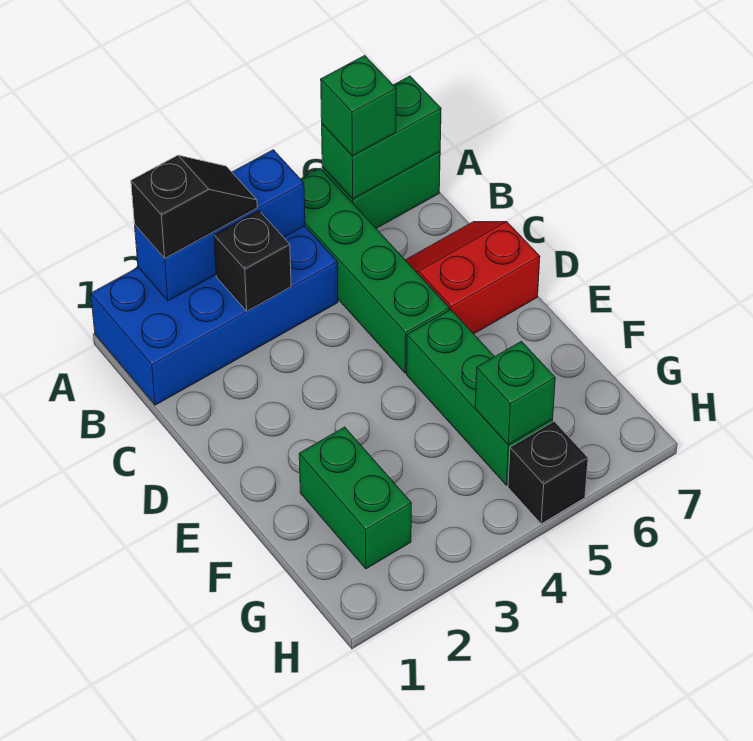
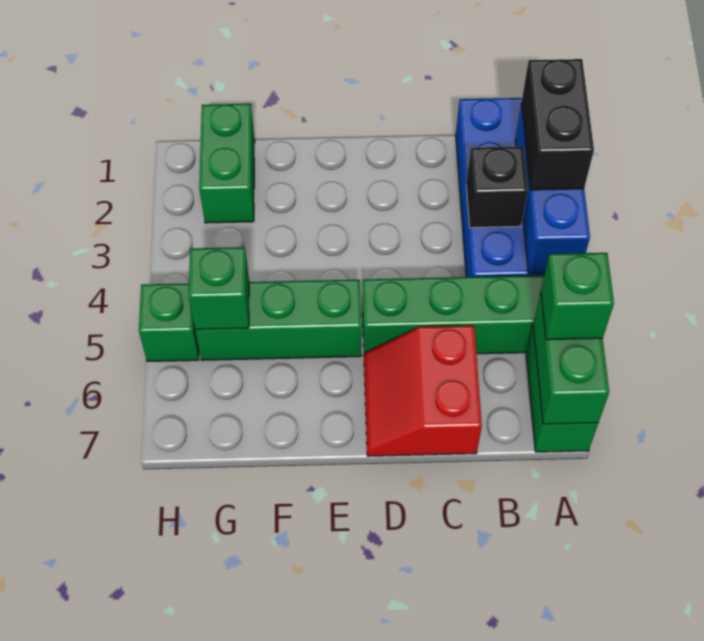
black slope A2:A3 level 3 top 2 -> black brick A2:A3 level 3
red slope C6:D7 level 1 top D -> red slope C6:D7 level 1 top C
green brick F2:G2 level 1 -> green brick G1:G2 level 1
black brick H5 level 1 -> green brick H5 level 1

